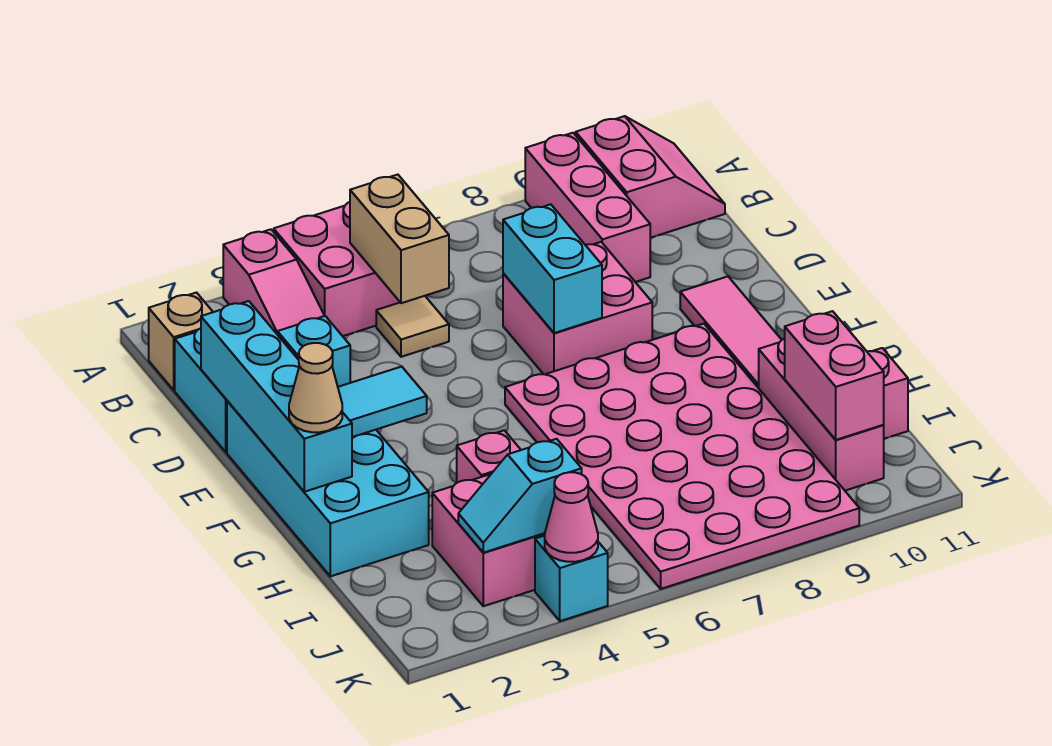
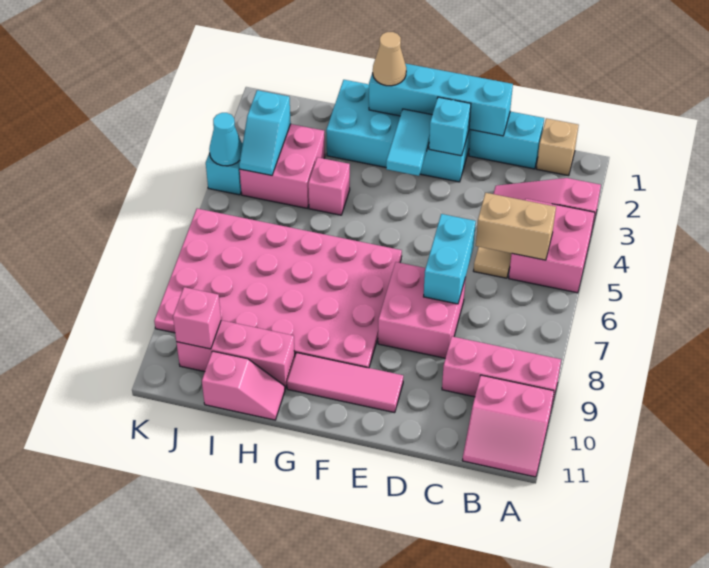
cyan brick D7:E7 level 2 -> cyan brick D6:D7 level 2
pink brick I10:J10 level 2 -> pink brick J10 level 2
cyan slope J3:J4 level 2 top 4 -> cyan slope J3:J4 level 2 top 3
pink cone K4 level 2 -> cyan cone K4 level 2

